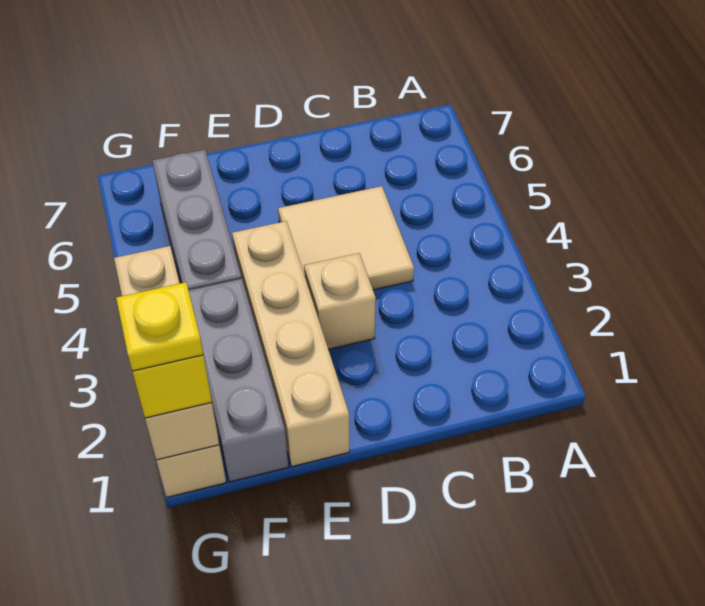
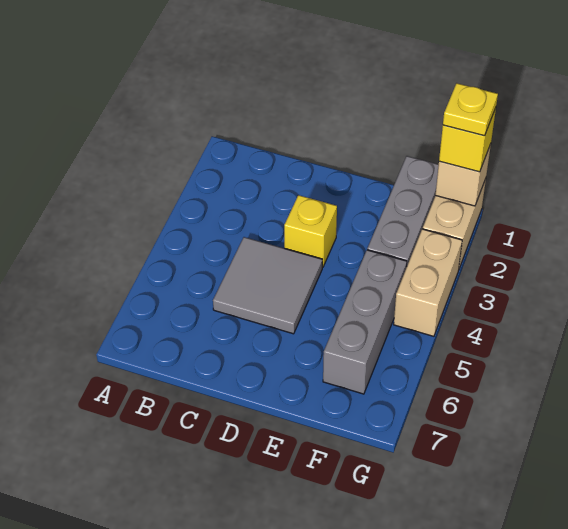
tan tile C4:D5 level 1 -> grey tile C4:D5 level 1
tan brick D3 level 1 -> yellow brick D3 level 1
tan brick E1:E4 level 1 -> none

